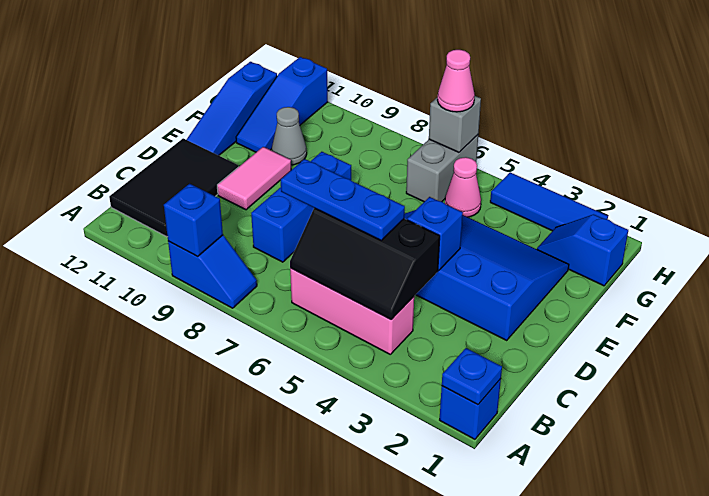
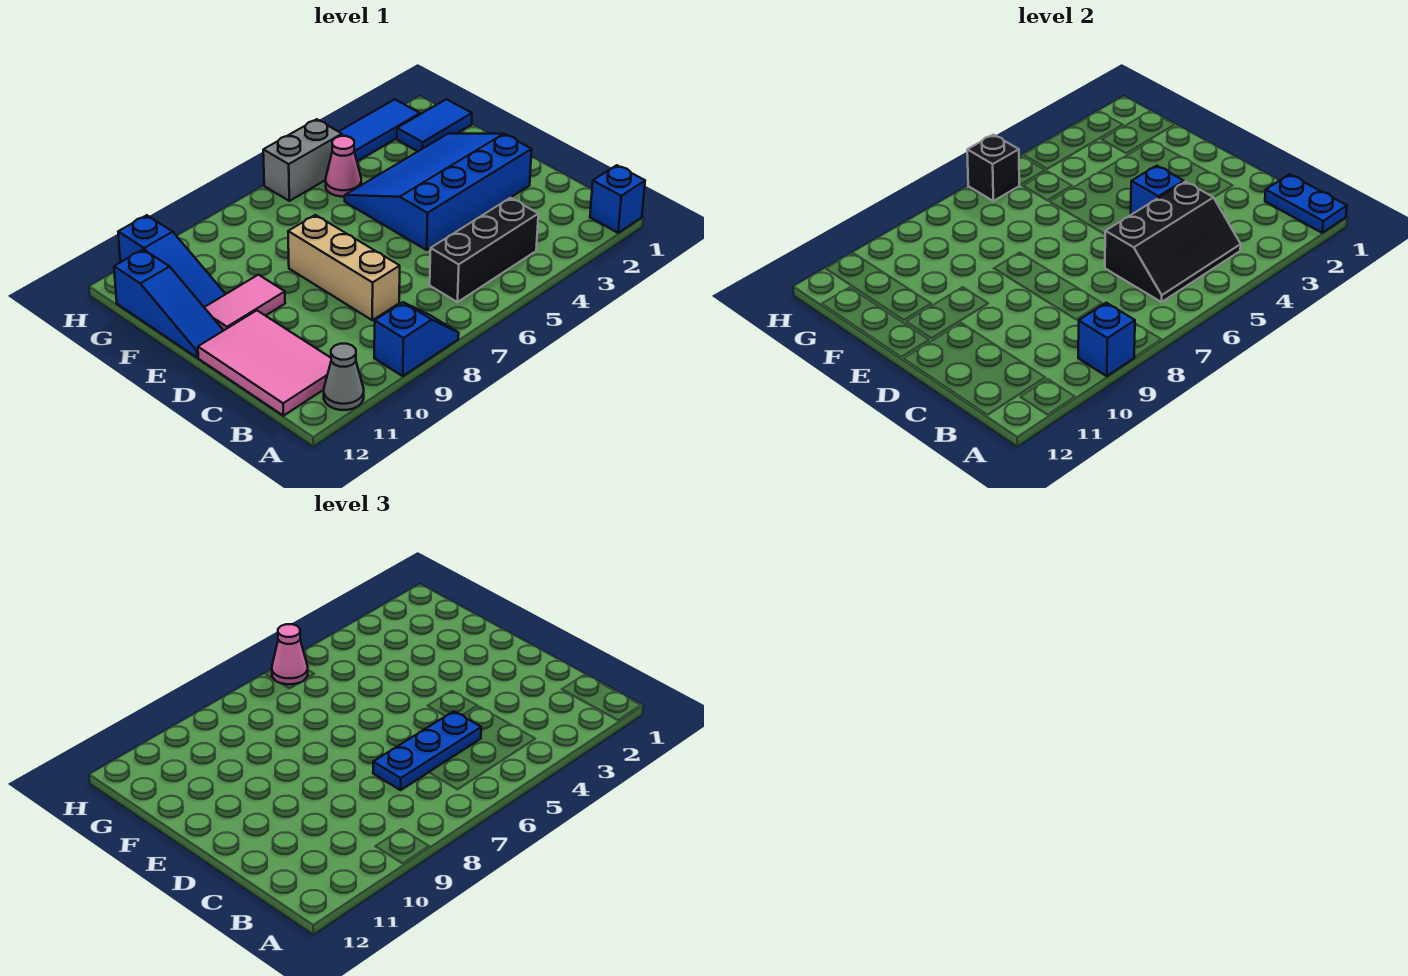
blue plate A1 level 2 -> blue plate A1:B1 level 2
pink brick B4:B6 level 1 -> black brick B4:B6 level 1
black tile B11:D12 level 1 -> pink tile B11:D12 level 1
blue brick C8:E8 level 1 -> tan brick C8:E8 level 1
pink tile D10:E10 level 1 -> pink tile E10:E11 level 1
grey cone F10 level 1 -> grey cone A11 level 1
blue slope G1:G2 level 1 top 1 -> blue tile G1:G2 level 1
grey brick G6:H6 level 1 -> grey brick H5:H6 level 1
grey brick H6 level 2 -> black brick H6 level 2

